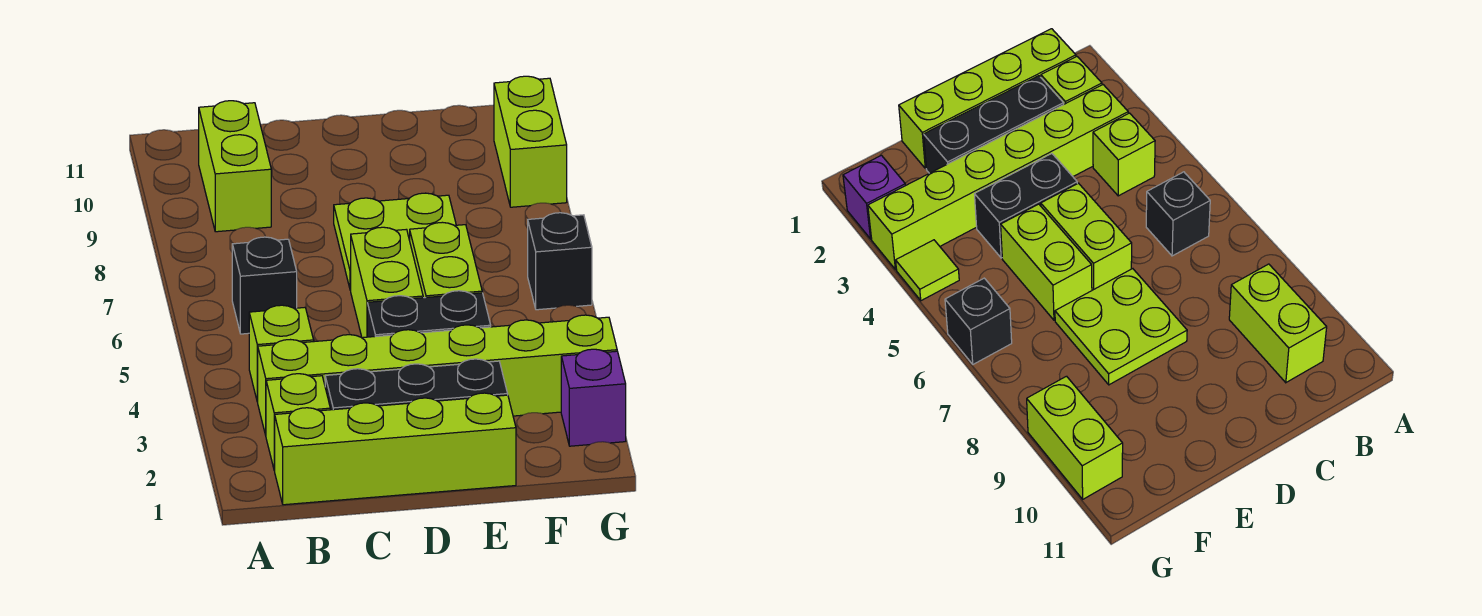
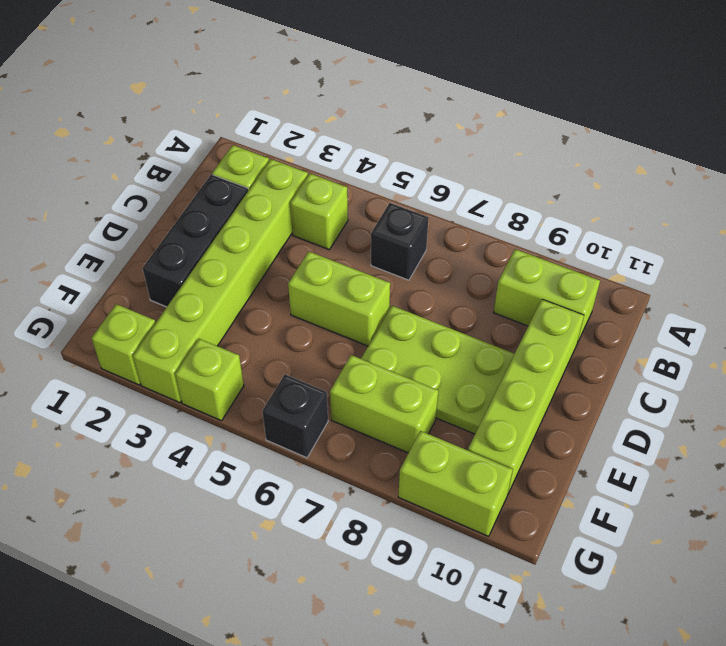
lime brick B1:E1 level 1 -> lime brick C10:F10 level 1
black brick D4:E4 level 1 -> none
lime plate D7:E8 level 1 -> lime plate D7:E9 level 1
lime brick E5:E6 level 1 -> lime brick F7:F8 level 1
purple brick G2 level 1 -> lime brick G2 level 1
lime tile G4 level 1 -> lime brick G4 level 1

